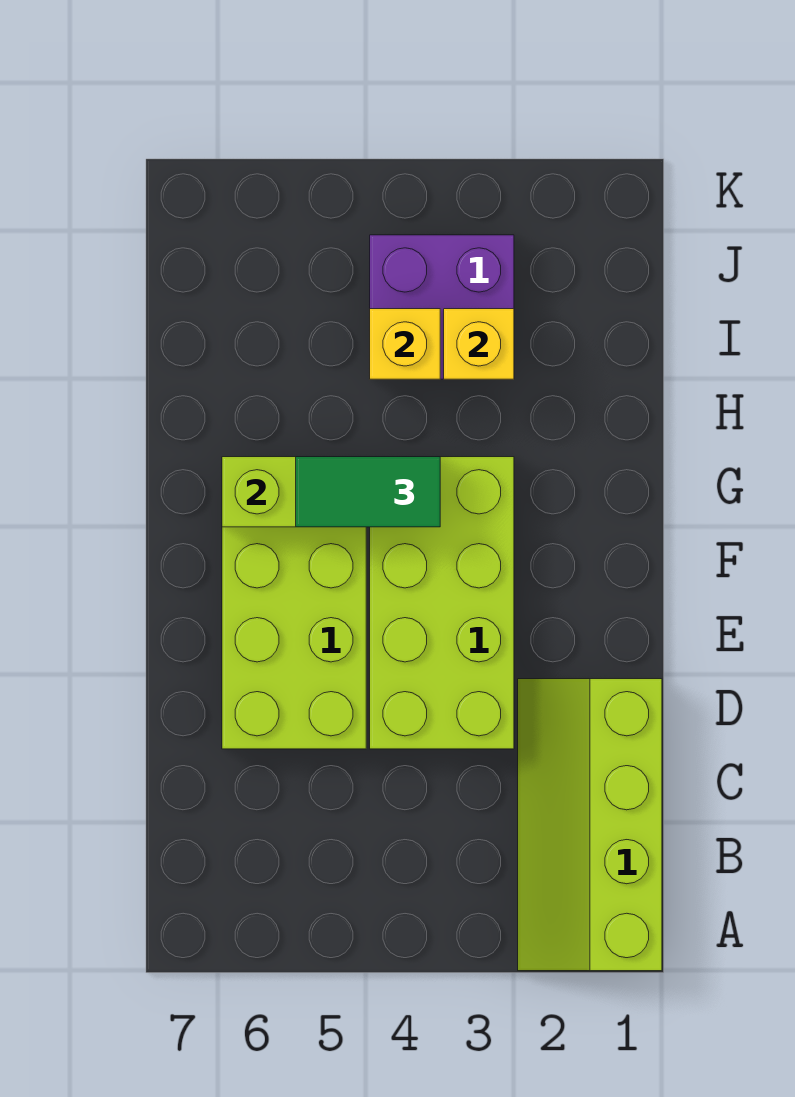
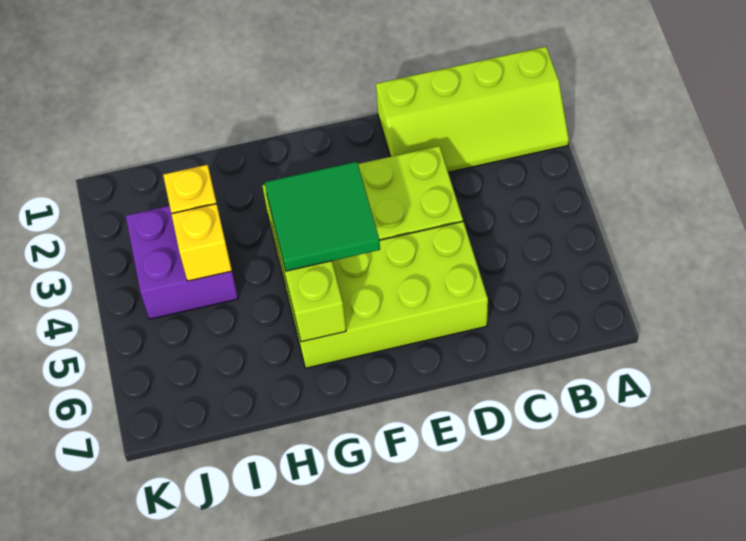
green tile G4:G5 level 3 -> green tile F4:G5 level 3

